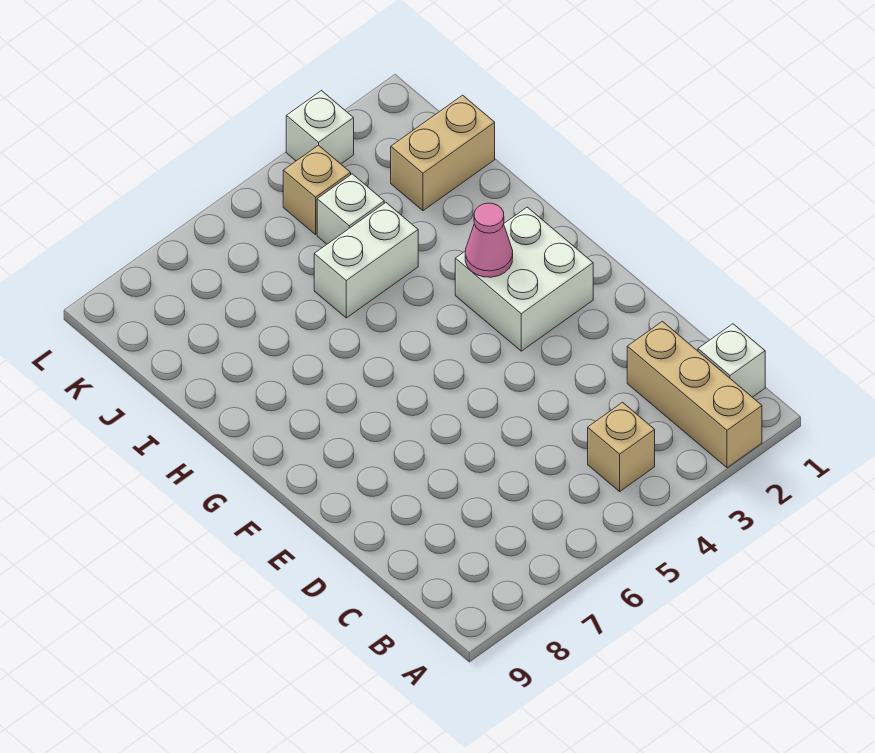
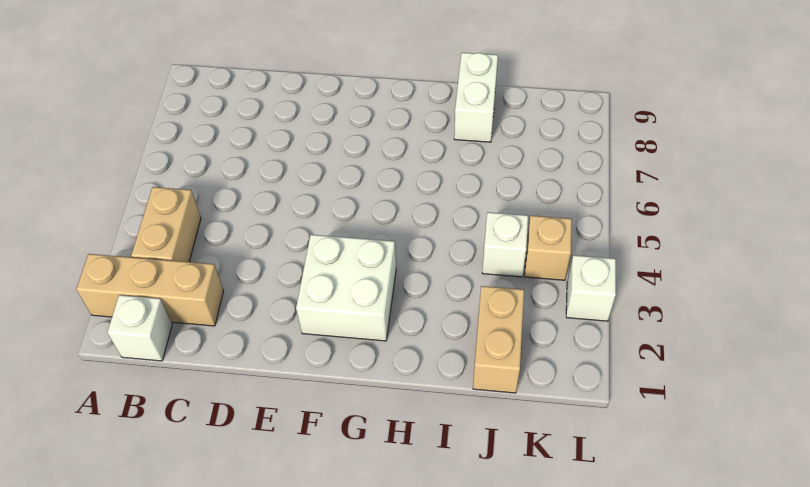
tan brick B4 level 1 -> tan brick B3:B4 level 1
pink cone G3 level 2 -> none
white brick I4:I5 level 1 -> white brick I8:I9 level 1

